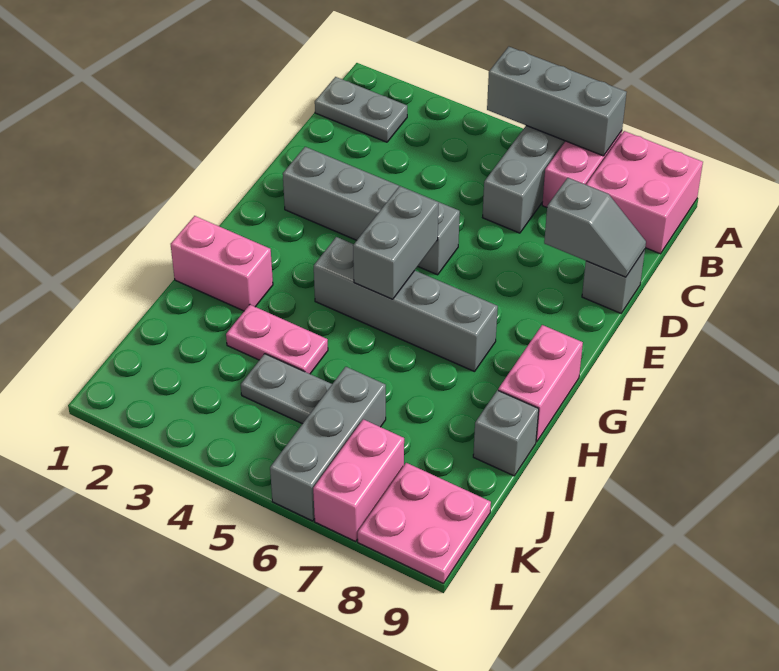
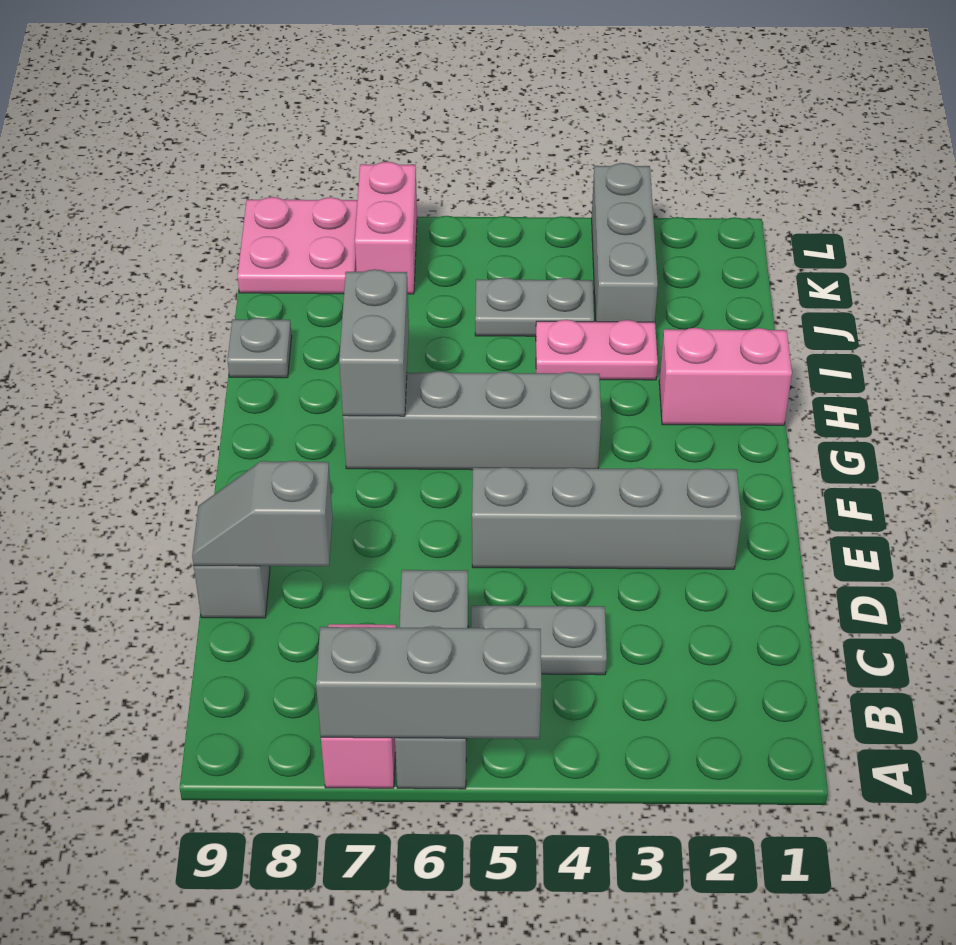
pink brick A8:B9 level 1 -> none
grey plate B1:B2 level 1 -> grey plate C4:C5 level 1
grey brick F5:G5 level 2 -> grey brick G7:H7 level 2
pink brick G9:H9 level 1 -> none
grey brick I9 level 1 -> grey plate I9 level 1
grey brick J6:L6 level 1 -> grey brick J3:L3 level 1

